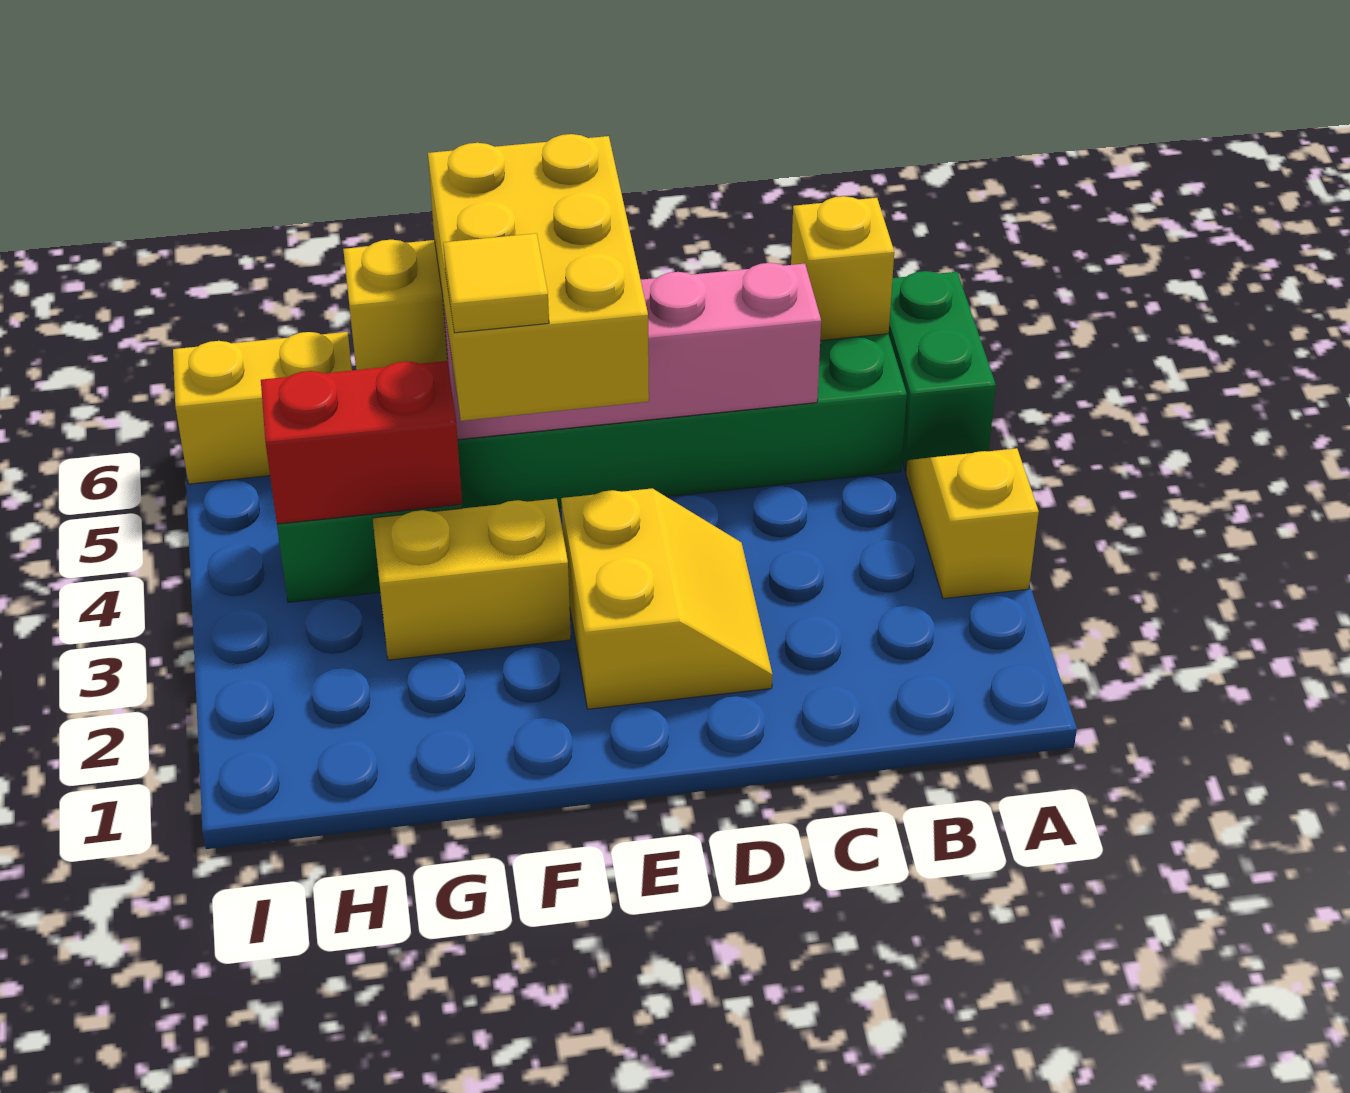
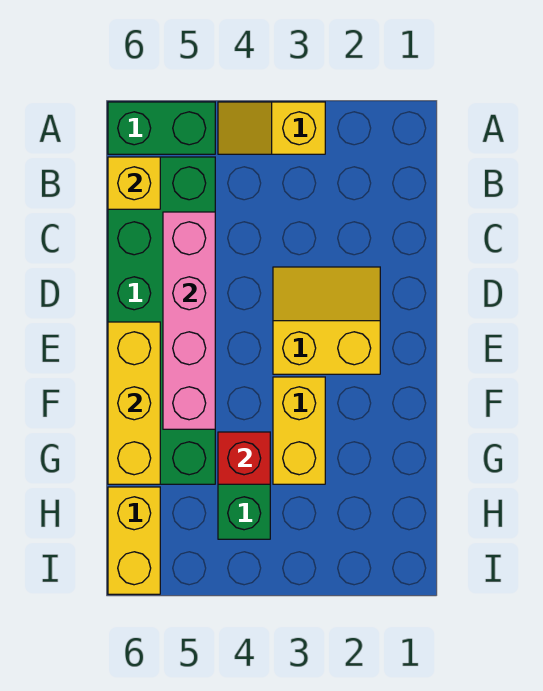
yellow brick E4:F6 level 3 -> none
yellow tile F4 level 4 -> none
red brick G4:H4 level 2 -> red brick G4 level 2

